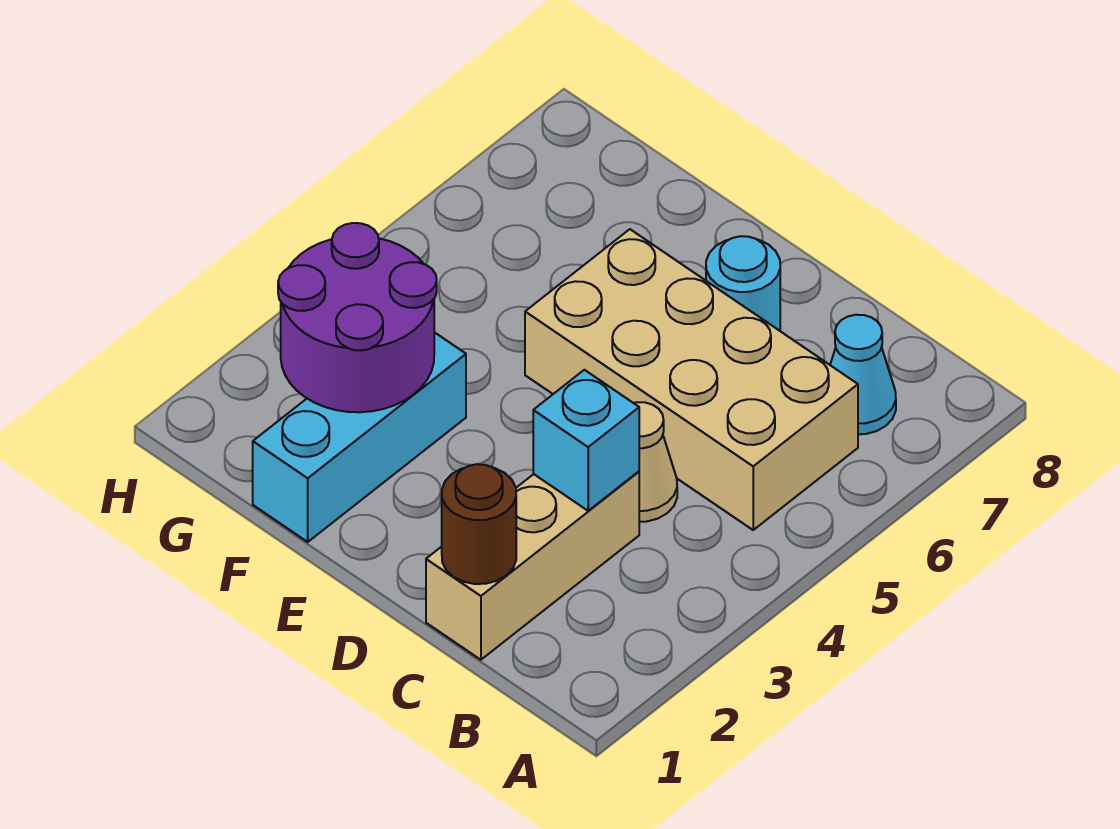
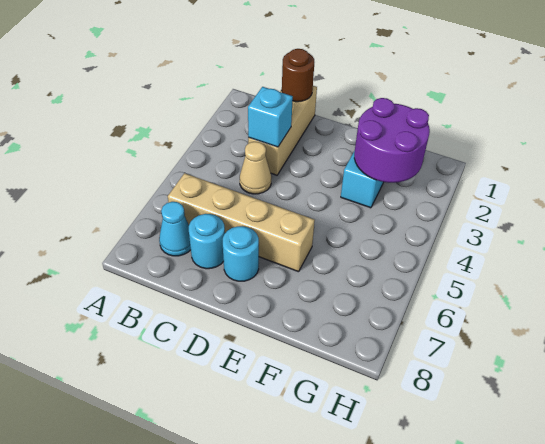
tan brick B5:E6 level 1 -> tan brick B6:E6 level 1
none -> cyan round brick C7 level 1

